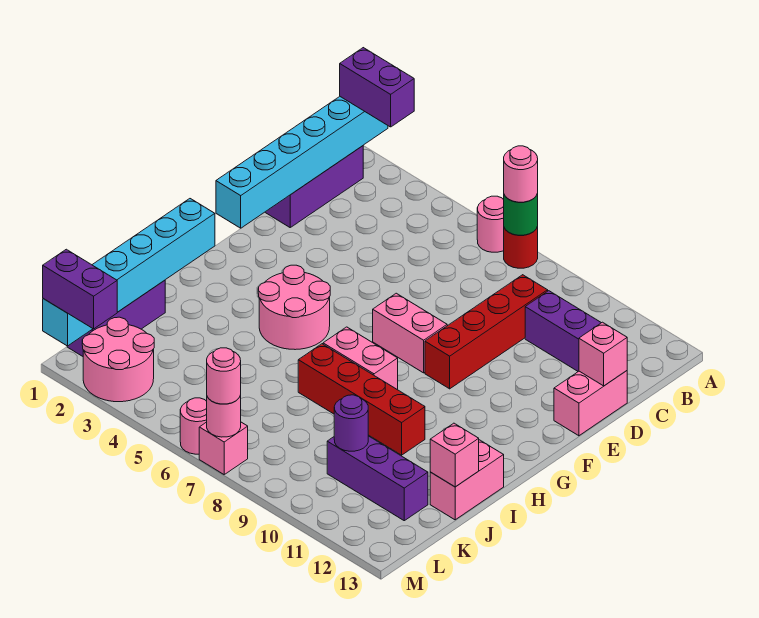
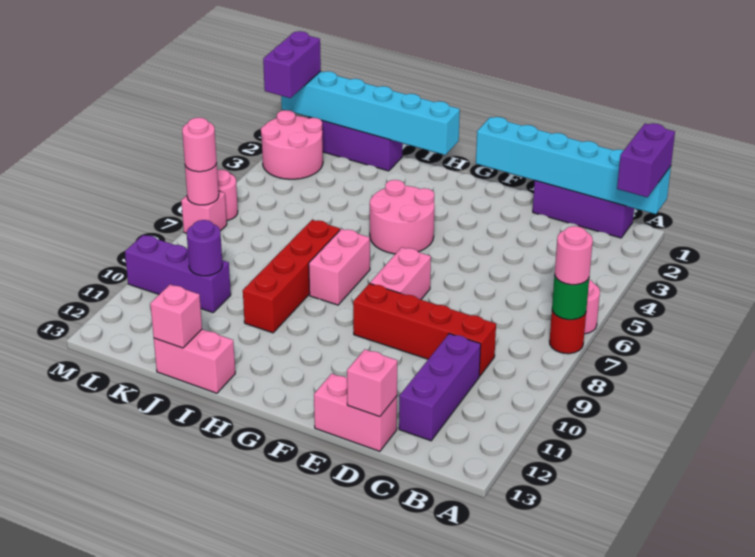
purple brick K10:K12 level 1 -> purple brick K10:M10 level 1

